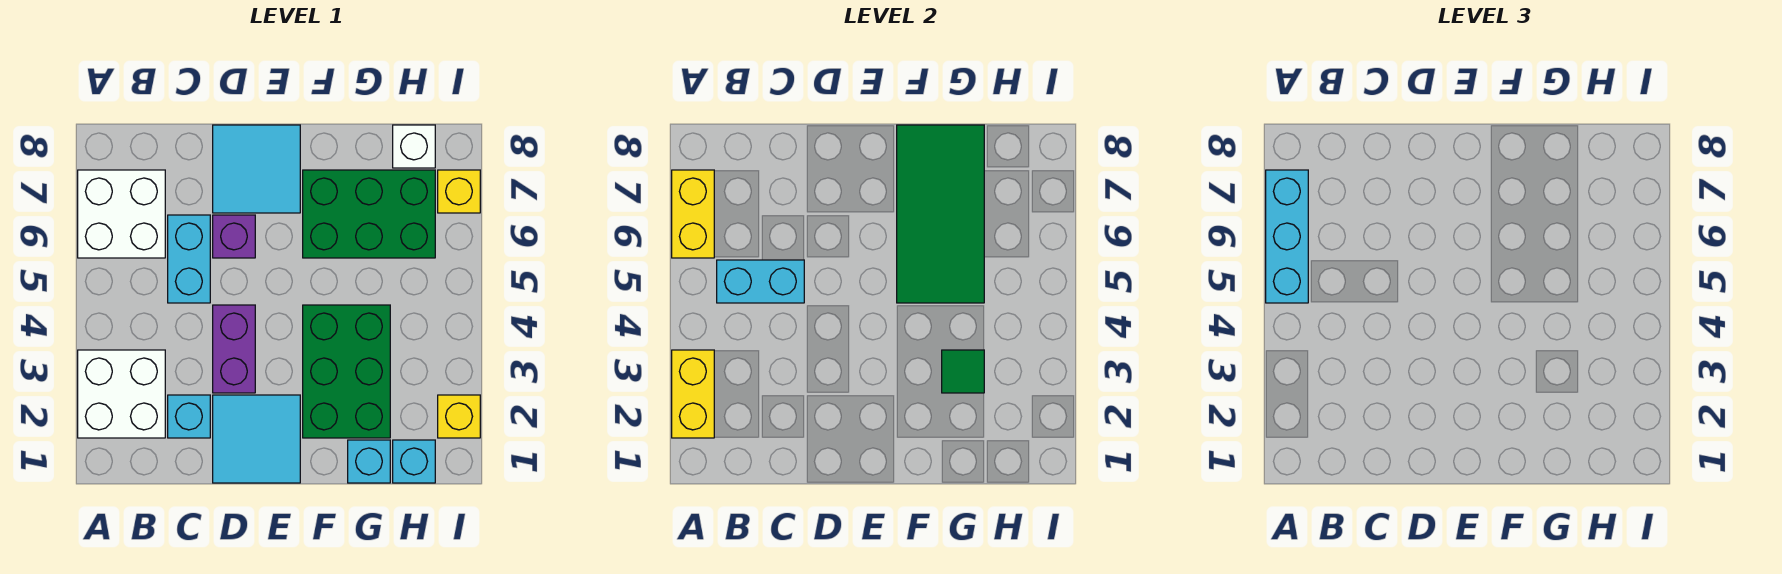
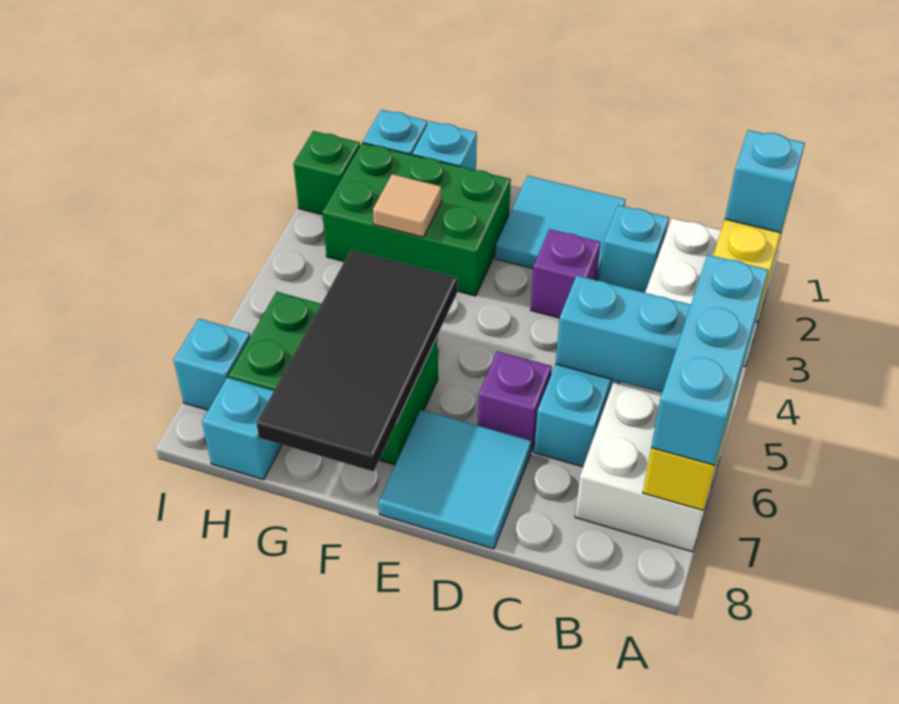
none -> cyan brick A2 level 3
purple brick D3:D4 level 1 -> purple brick D3 level 1
green brick F2:G4 level 1 -> green brick F2:H3 level 1
green tile F5:G8 level 2 -> black tile F5:G8 level 2
green tile G3 level 2 -> tan tile G3 level 2
white brick H8 level 1 -> cyan brick H8 level 1
yellow brick I2 level 1 -> green brick I2 level 1
yellow brick I7 level 1 -> cyan brick I7 level 1

